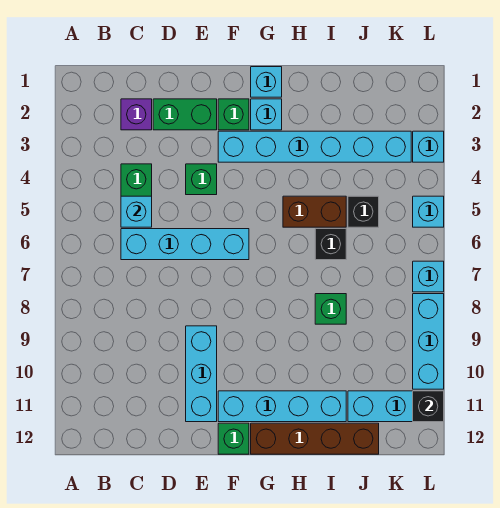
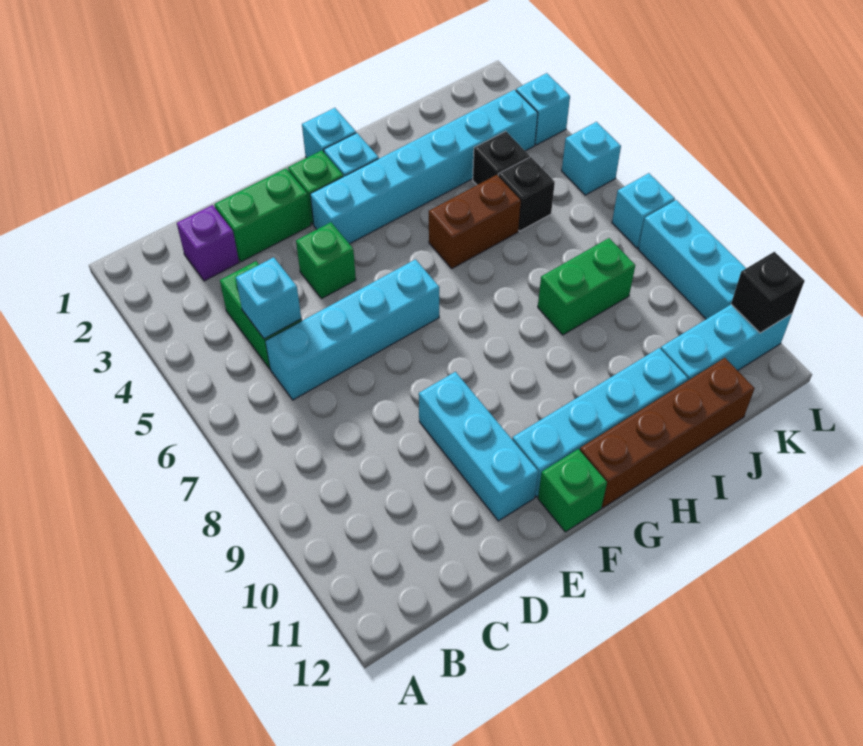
black brick I6 level 1 -> black brick J4 level 1
green brick I8 level 1 -> green brick I8:J8 level 1

